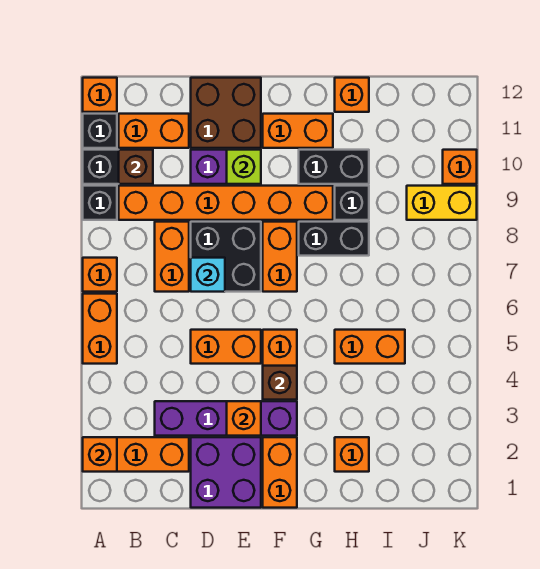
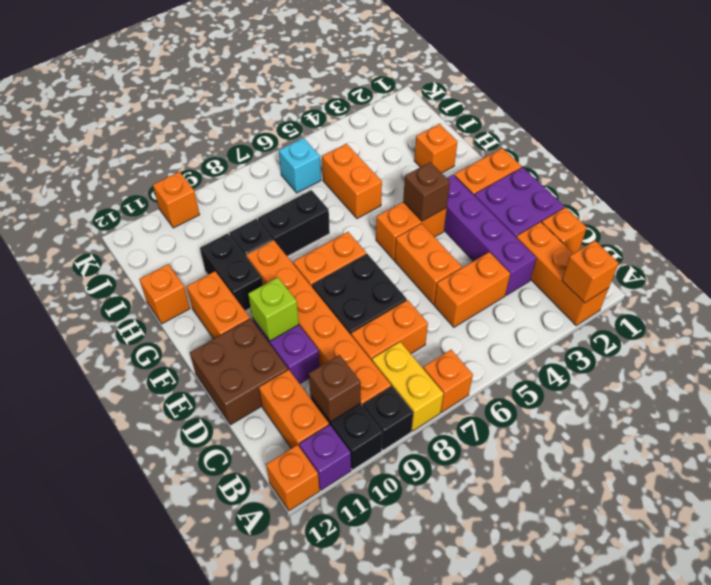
orange brick A5:A6 level 1 -> orange brick C4:C5 level 1
black brick A11 level 1 -> purple brick A11 level 1
cyan brick D7 level 2 -> cyan brick J6 level 1
orange brick E3 level 2 -> orange brick C1 level 1
black brick G8:H8 level 1 -> black brick H7:H8 level 1
yellow brick J9:K9 level 1 -> yellow brick A8:B8 level 1

